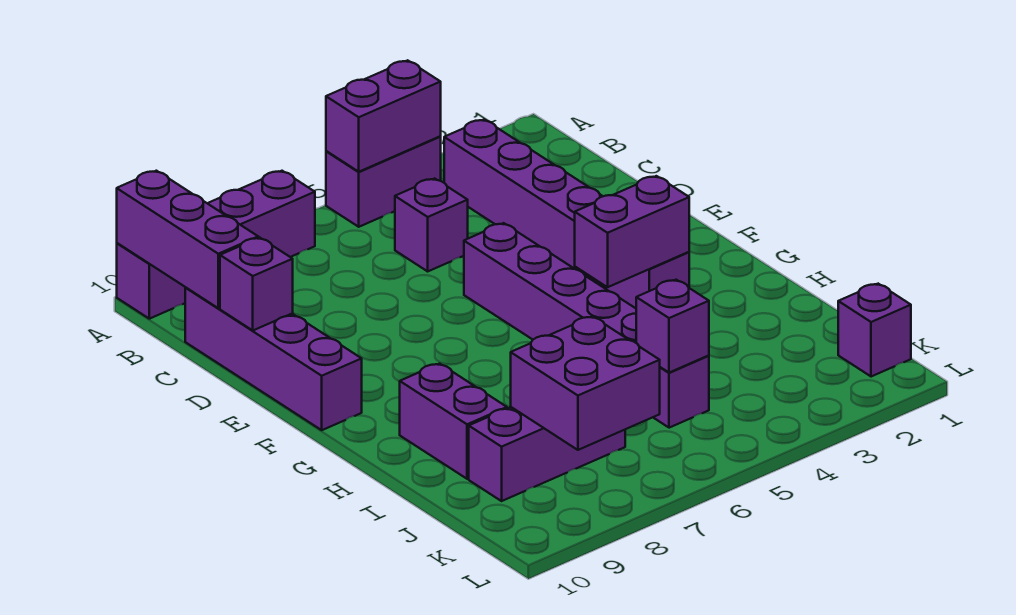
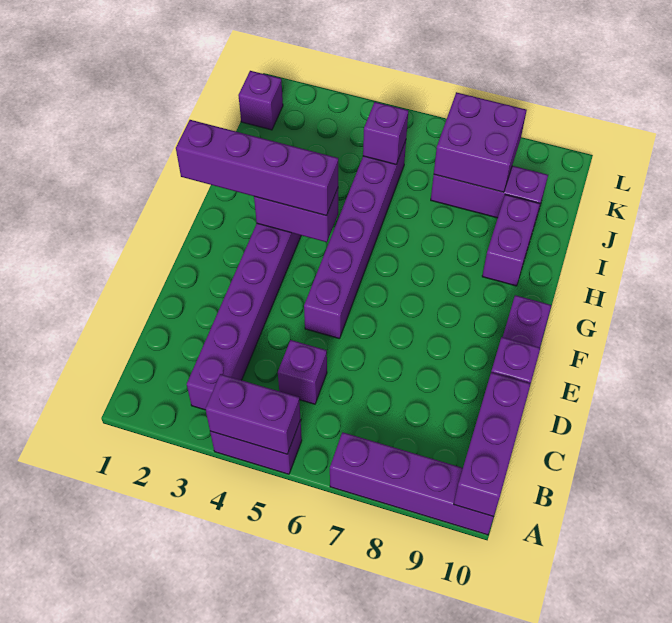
none -> purple brick G1:G4 level 3

